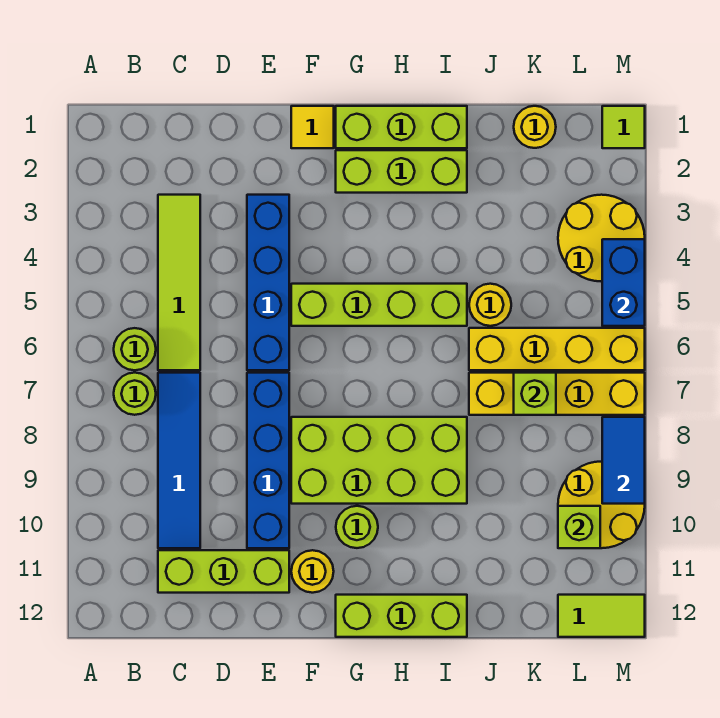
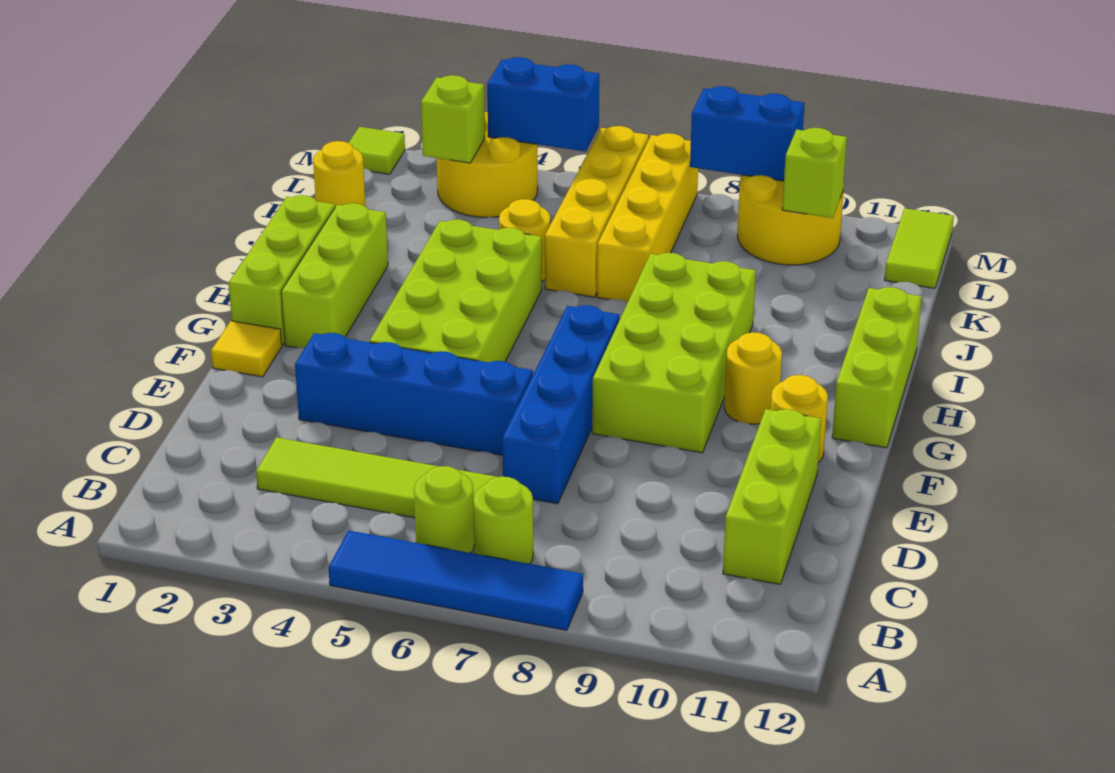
blue tile C7:C10 level 1 -> blue tile A5:A8 level 1
blue brick E7:E10 level 1 -> blue brick D7:G7 level 1
lime brick F5:I5 level 1 -> lime brick F4:I5 level 1
lime round brick G10 level 1 -> yellow round brick G10 level 1
lime brick K7 level 2 -> lime brick L3 level 2
blue tile M8:M9 level 2 -> blue brick M8:M9 level 2

